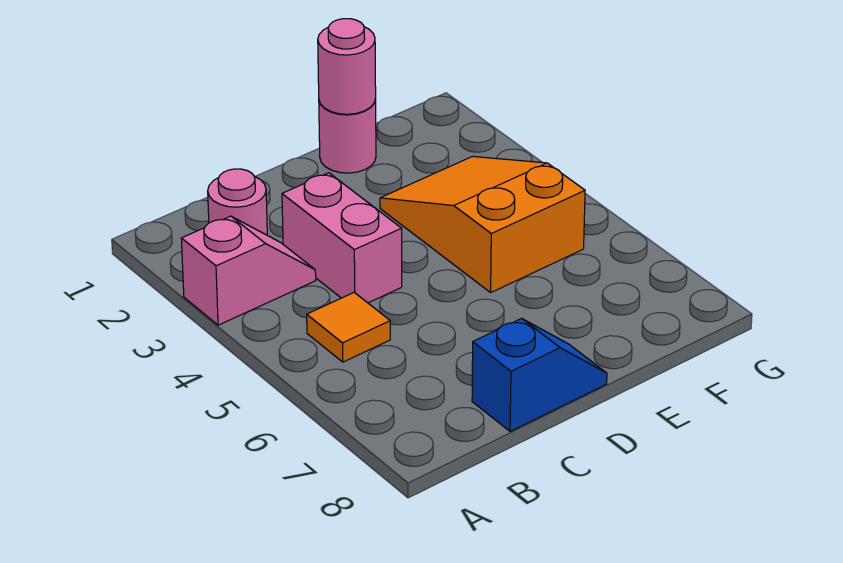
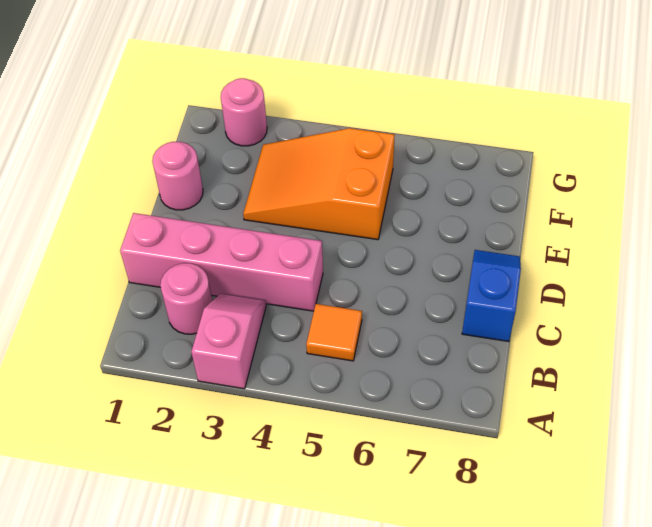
pink brick C3:C4 level 1 -> pink brick C1:C4 level 1
pink round brick E1 level 2 -> pink round brick G2 level 1

